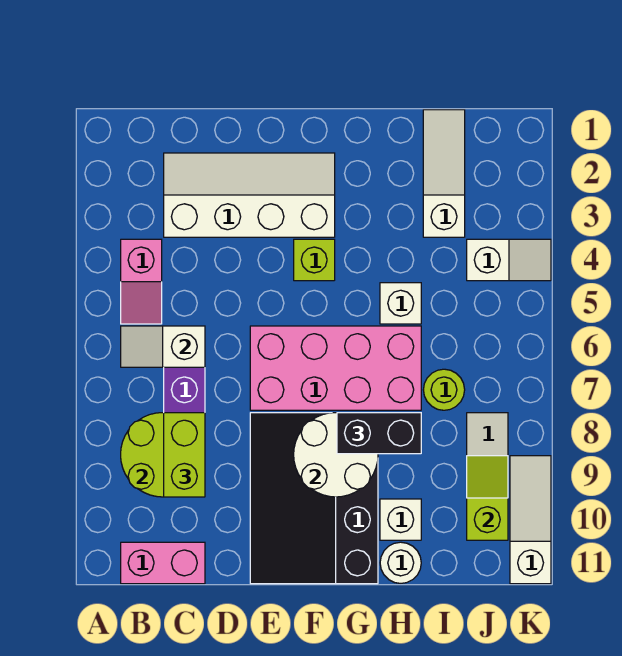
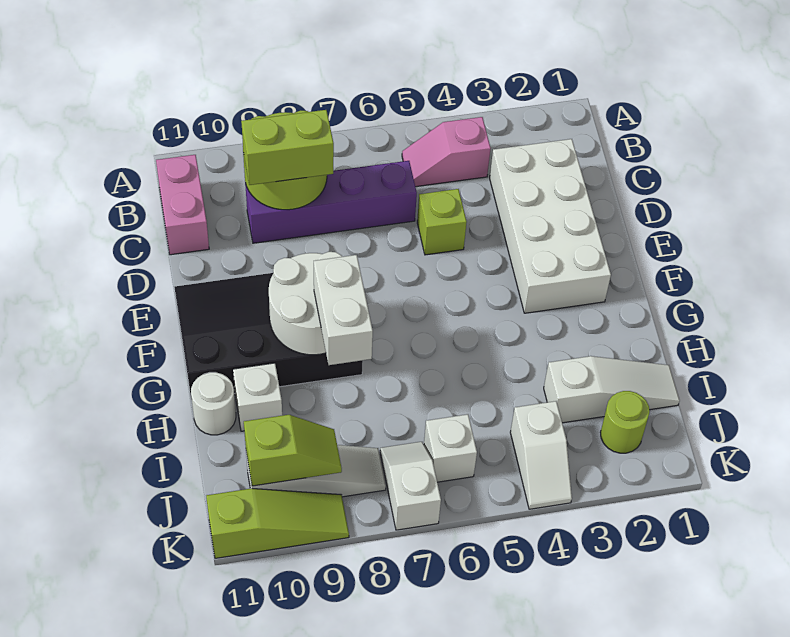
white slope B6:C6 level 2 top C -> white slope J7:K7 level 1 top K
white slope C2:F3 level 1 top 3 -> white brick C2:F3 level 1
pink brick E6:H7 level 1 -> none
lime brick F4 level 1 -> lime brick D5 level 1
black brick G8:H8 level 3 -> white brick G8:H8 level 3
white brick H5 level 1 -> white brick J6 level 1
lime round brick I7 level 1 -> lime round brick J2 level 1
white slope K9:K11 level 1 top 11 -> lime slope K9:K11 level 1 top 11

